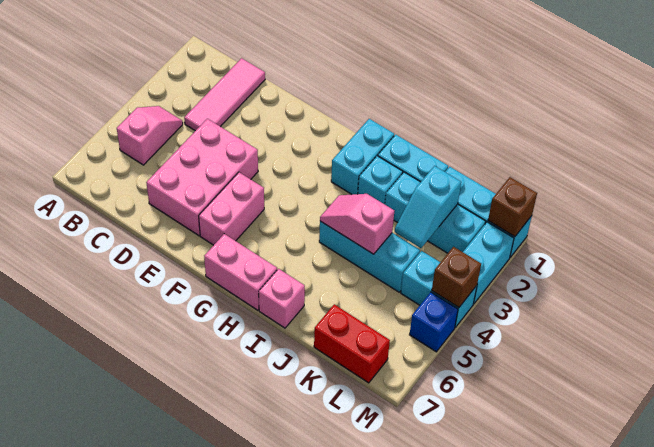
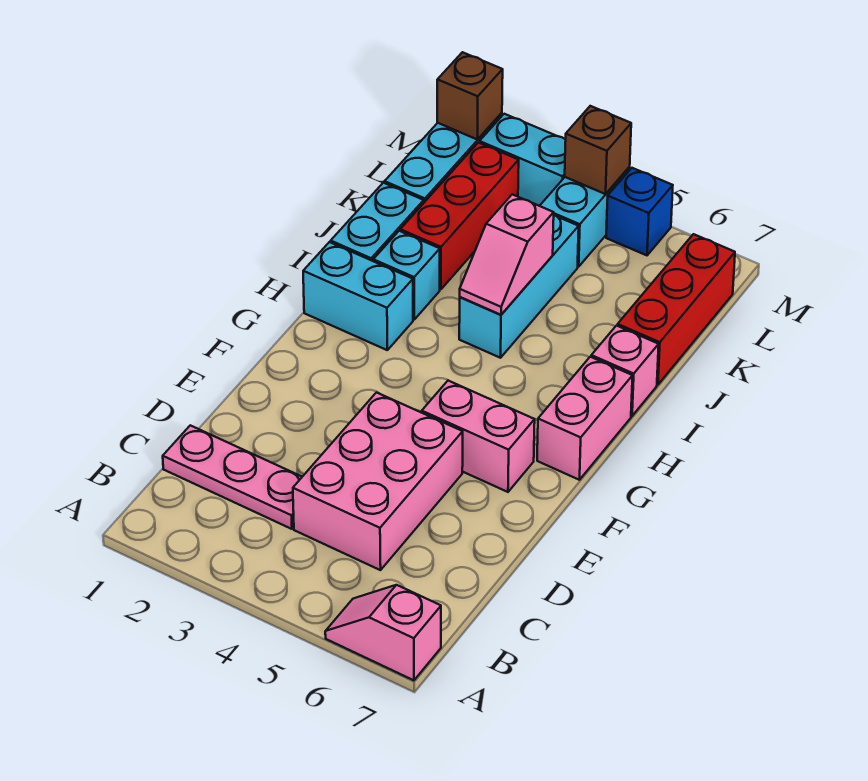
pink slope B4:B5 level 1 top 5 -> pink slope A6:A7 level 1 top 7
pink tile C1:C3 level 1 -> pink plate C1:C3 level 1
pink brick D4:E6 level 1 -> pink brick C4:E5 level 1
cyan brick J2:L2 level 1 -> red brick J2:L2 level 1
cyan slope K2:K3 level 2 top 2 -> none
red brick K7:L7 level 1 -> red brick J7:L7 level 1

